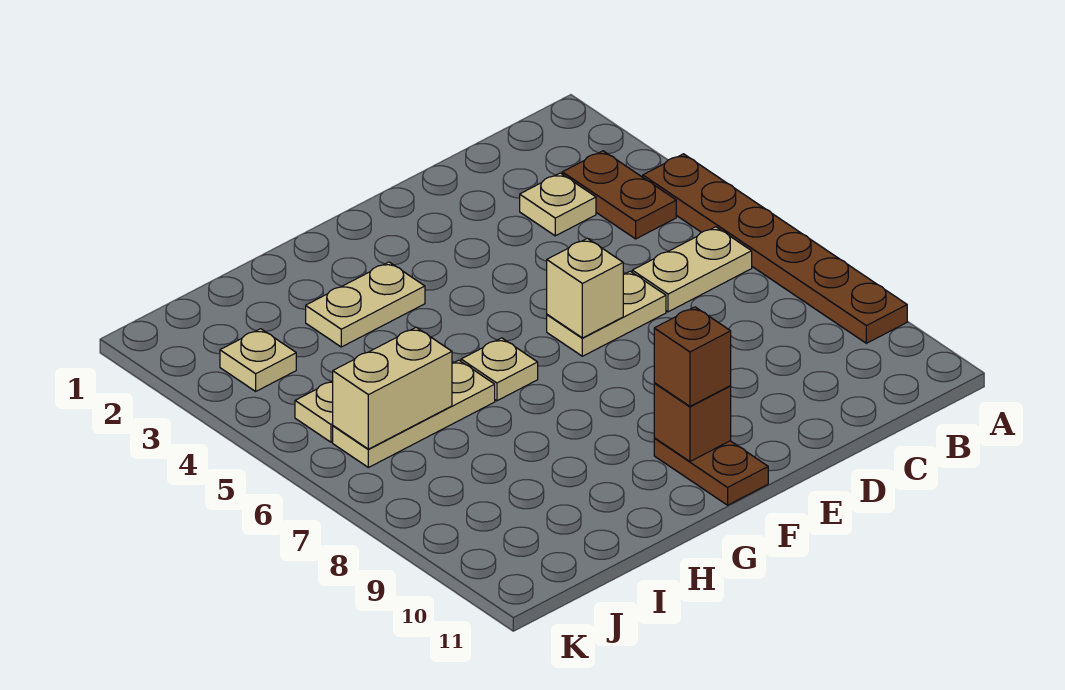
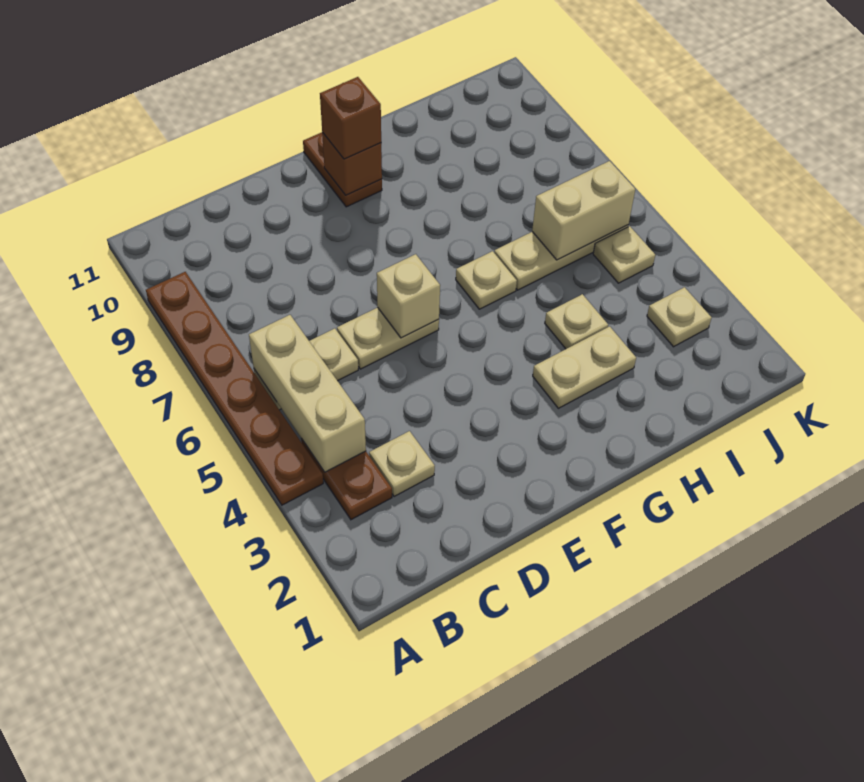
none -> tan brick B4:B6 level 2
none -> tan plate H4 level 1

